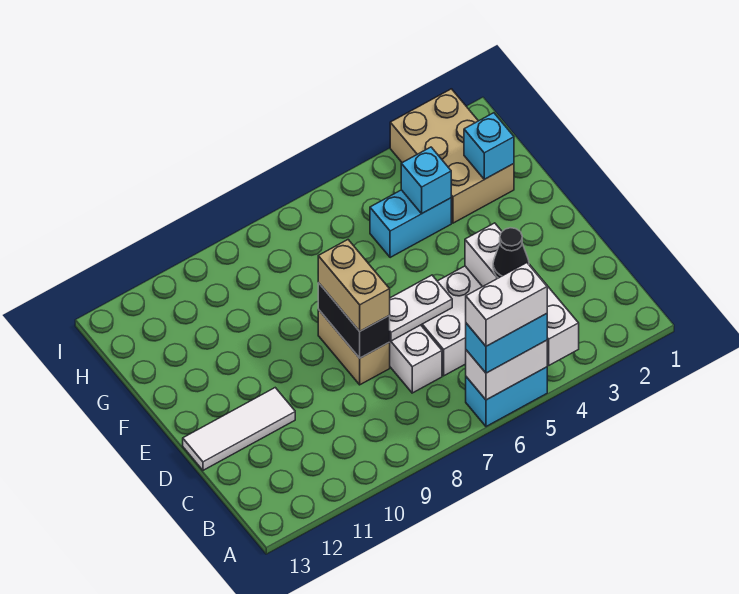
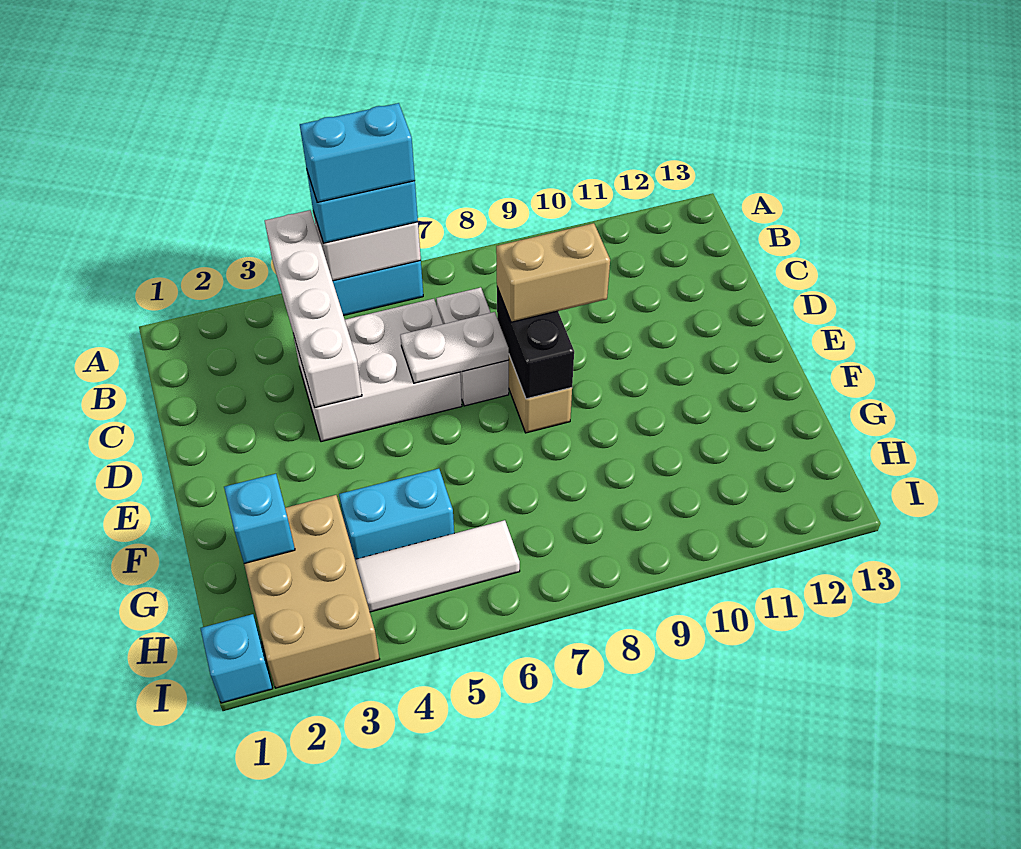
white brick A5:A6 level 4 -> cyan brick A5:A6 level 4
black cone C4 level 3 -> none
tan brick D8:E8 level 3 -> tan brick D8:D9 level 3
white tile D11:D13 level 1 -> white tile H4:H6 level 1
cyan brick G4 level 2 -> cyan brick I1 level 1

